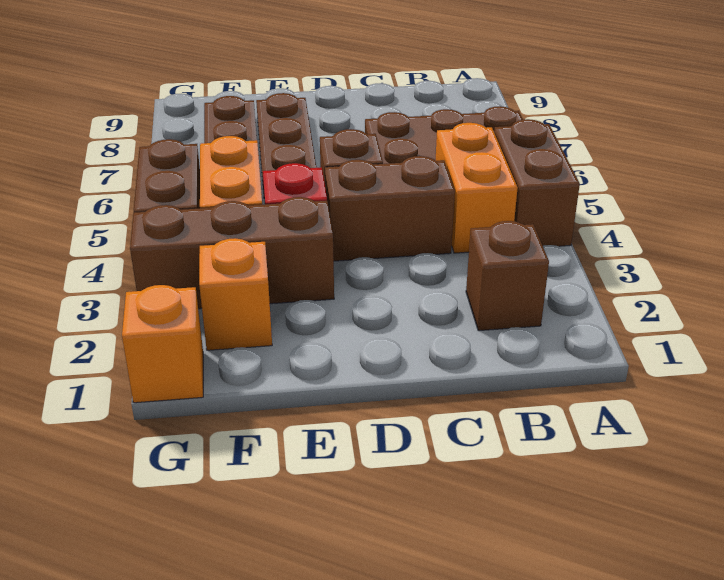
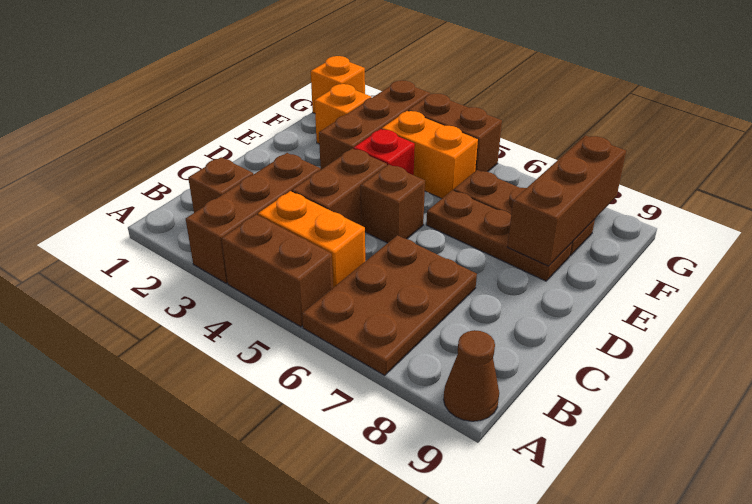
none -> brown brick A3:C3 level 1
none -> brown cone A9 level 1
none -> brown brick E8:G8 level 2

